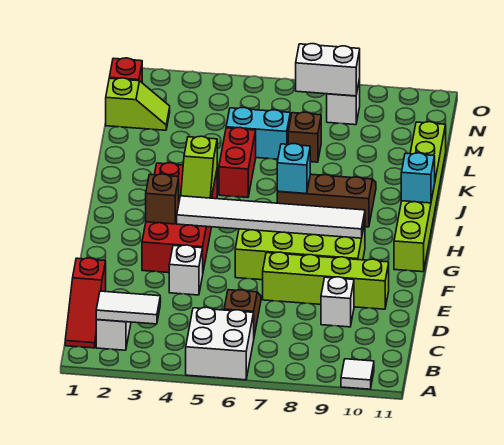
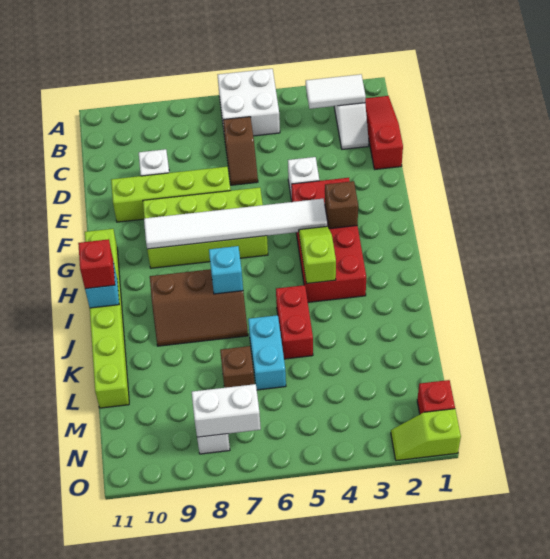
white tile A10 level 1 -> none
none -> red brick I11 level 3
cyan brick L5:L6 level 1 -> cyan brick K6:L6 level 1
lime slope M1:M2 level 1 top 1 -> lime slope O1:O2 level 1 top 1

